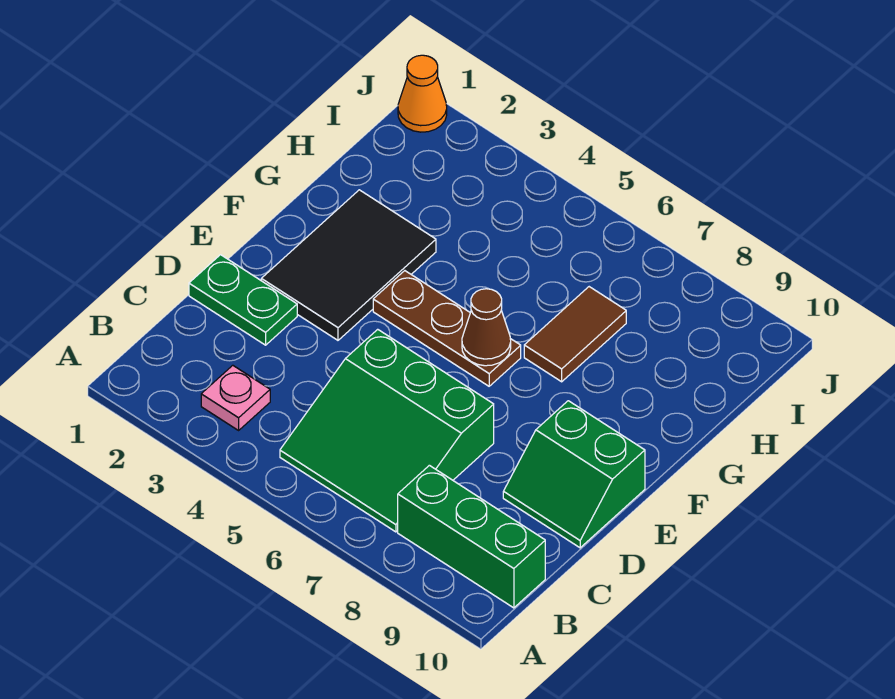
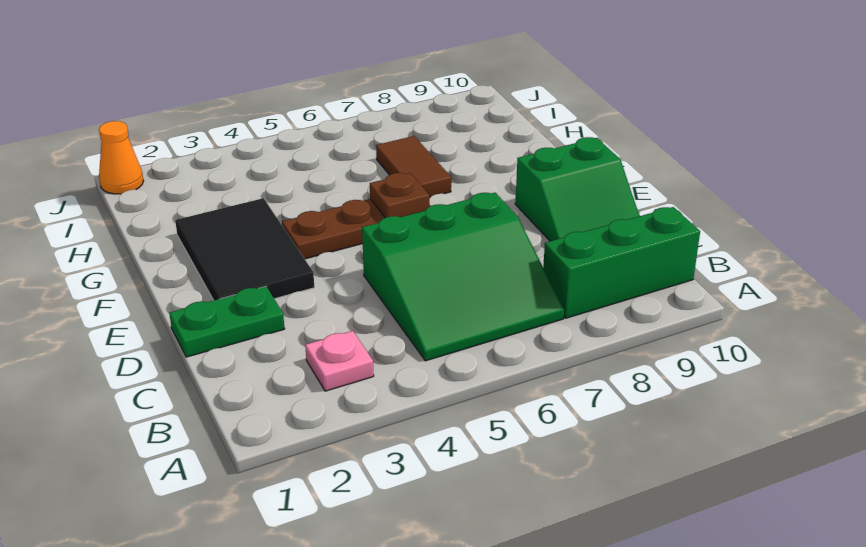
brown cone F6 level 2 -> brown plate F6 level 2

